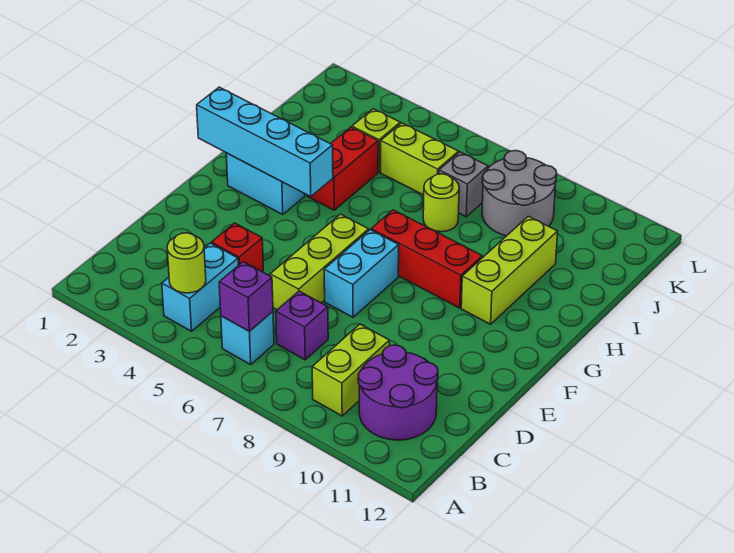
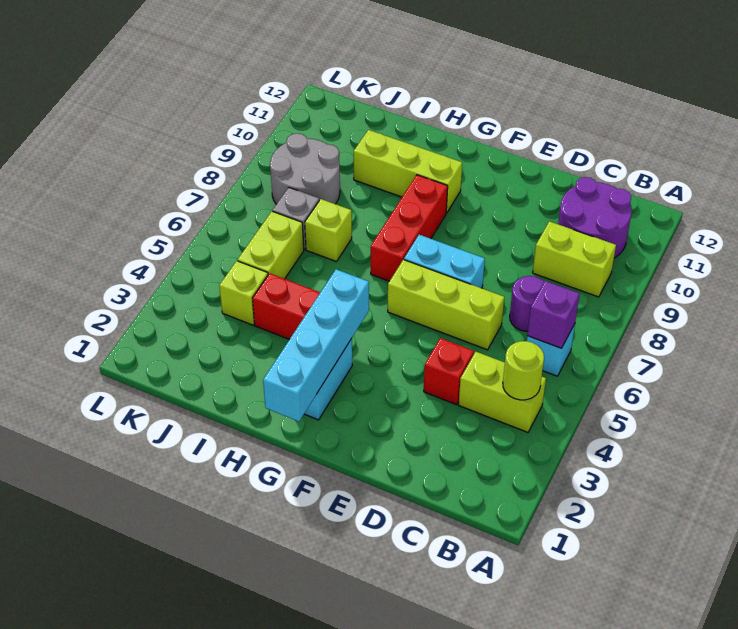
cyan brick B4:C4 level 1 -> lime brick B4:C4 level 1
purple brick C7 level 1 -> purple round brick C7 level 1
lime round brick I7 level 1 -> lime brick I7 level 1

